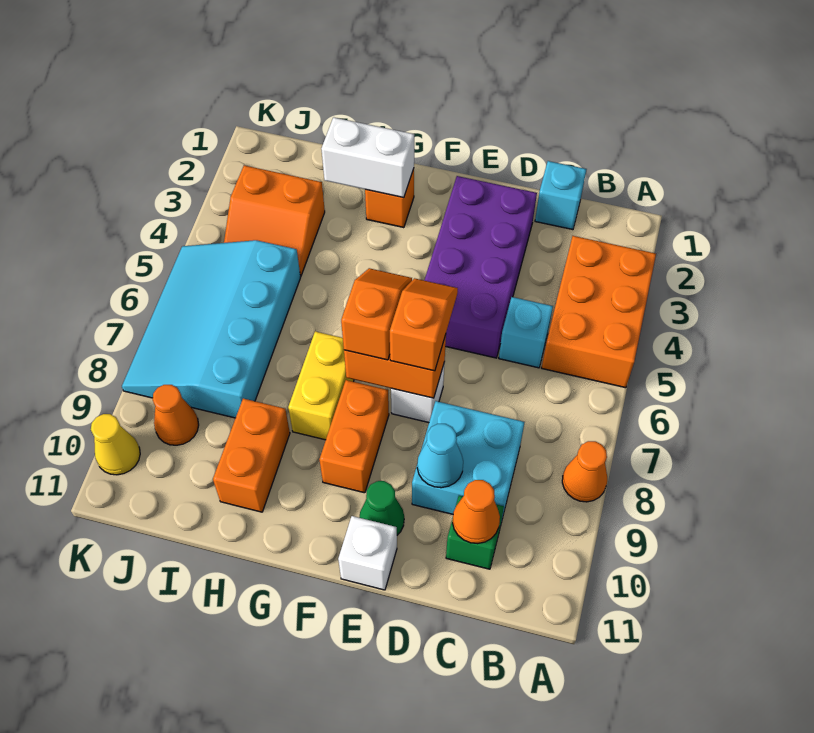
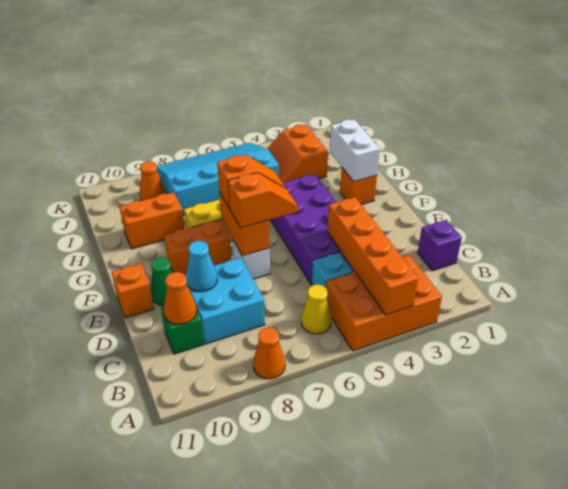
none -> orange brick A4:D4 level 2
cyan brick C1 level 1 -> purple brick C1 level 1
purple brick D2:E5 level 1 -> purple brick D4:G5 level 1
white brick E11 level 1 -> orange brick E11 level 1
yellow cone K10 level 1 -> yellow cone B6 level 1

